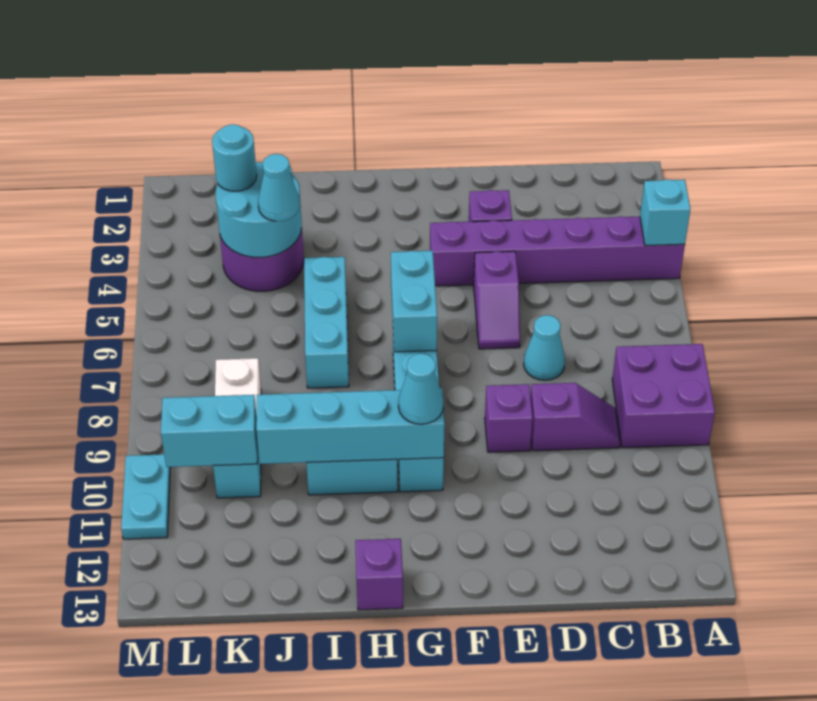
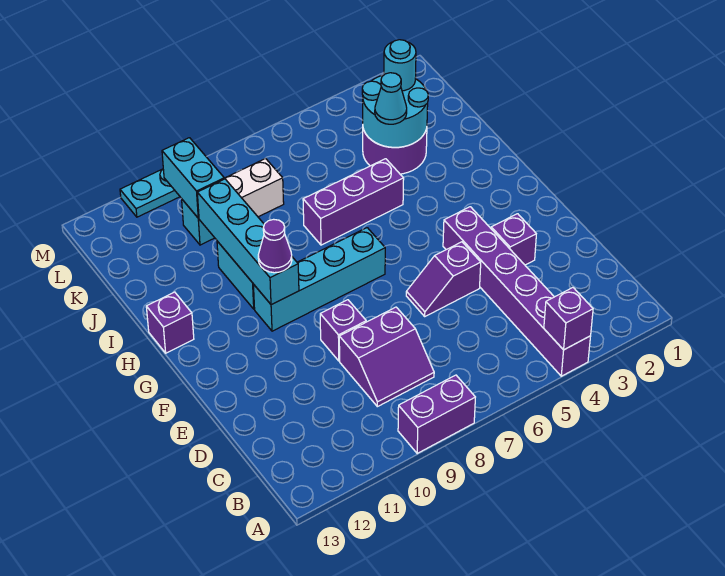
cyan brick A4 level 2 -> purple brick A4 level 2
purple brick A8:B9 level 1 -> purple brick A8:A9 level 1
purple slope C9:D9 level 1 top D -> purple slope C8:D9 level 1 top D
cyan cone D7 level 1 -> none
cyan brick G6:G7 level 2 -> none
cyan cone G10 level 3 -> purple cone G10 level 3
cyan brick I5:I7 level 1 -> purple brick I5:I7 level 1

